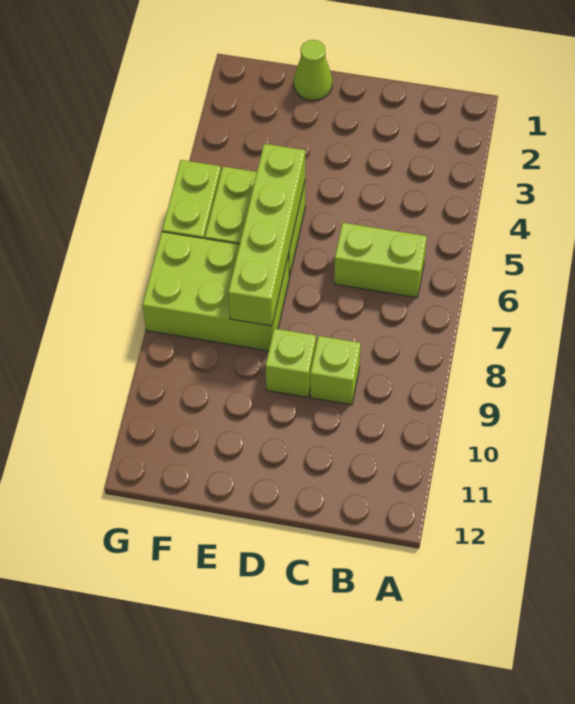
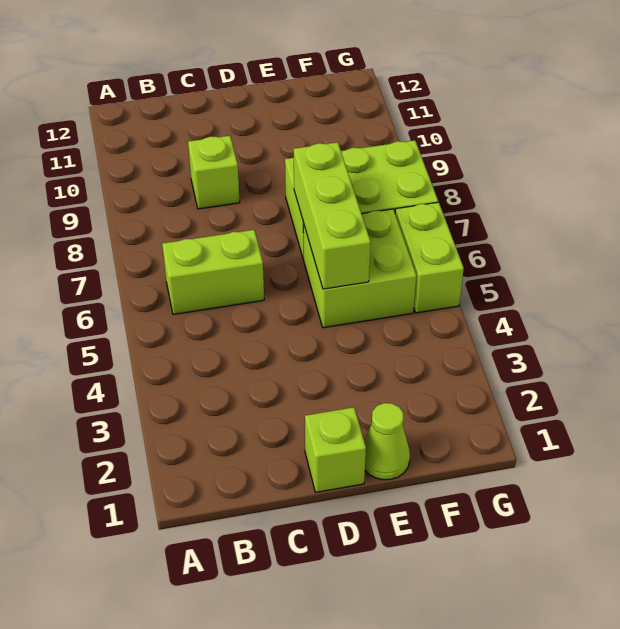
lime brick D9 level 1 -> lime brick D1 level 1
lime brick E5:E8 level 2 -> lime brick E5:E7 level 2

